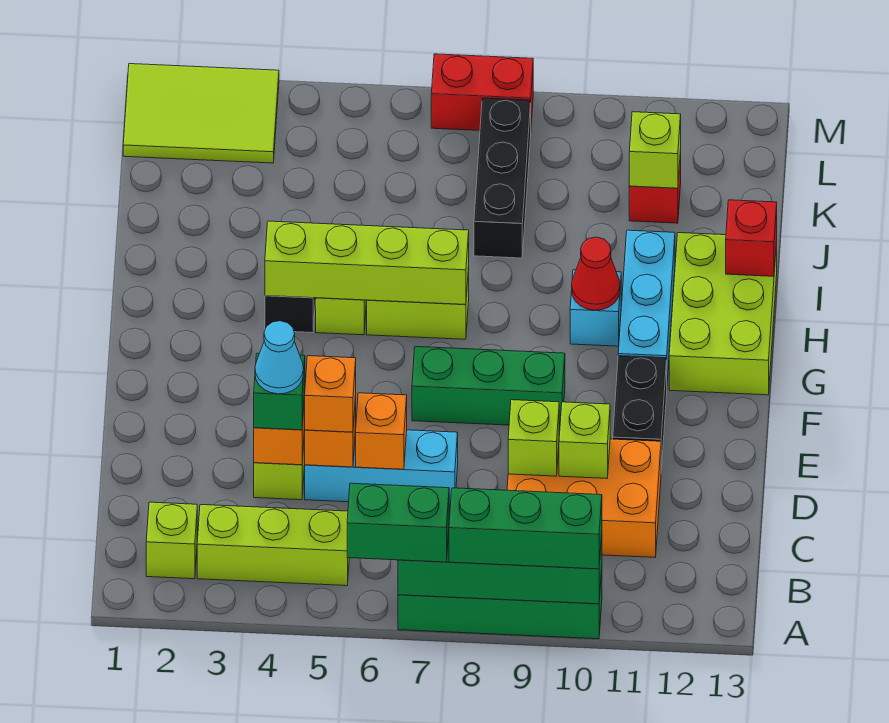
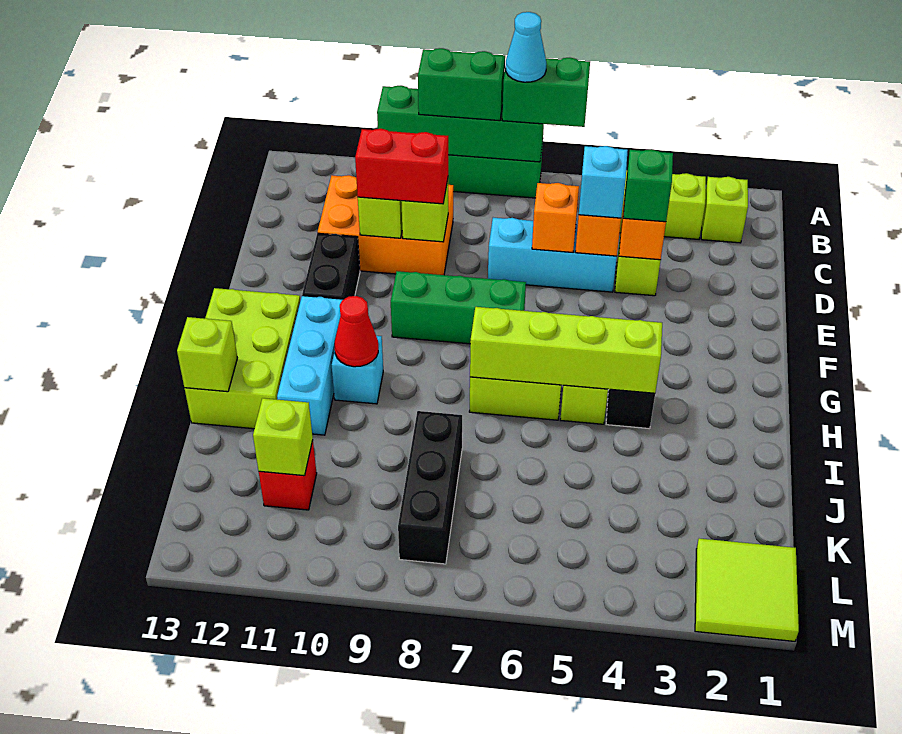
green brick A8:A10 level 3 -> green brick A8:A9 level 3
cyan cone D4 level 4 -> cyan cone A7 level 4
orange brick D5 level 3 -> cyan brick D5 level 3
red brick I13 level 2 -> lime brick I13 level 2
lime tile L1:M3 level 1 -> lime tile L1:M2 level 1
red brick M7:M8 level 1 -> red brick D9:D10 level 3

